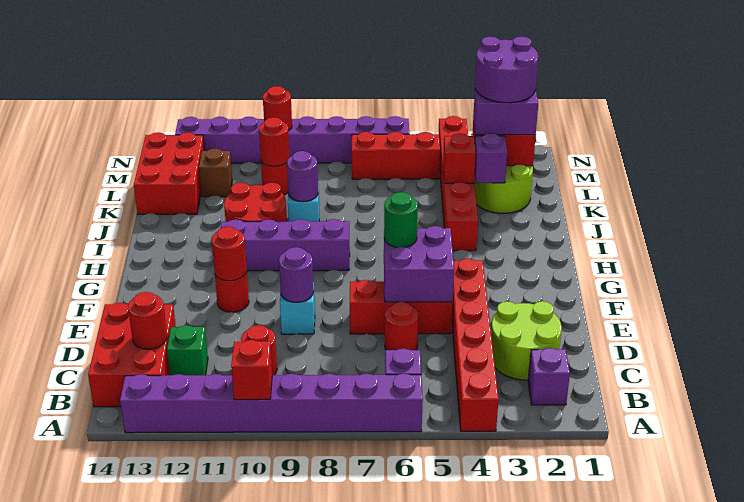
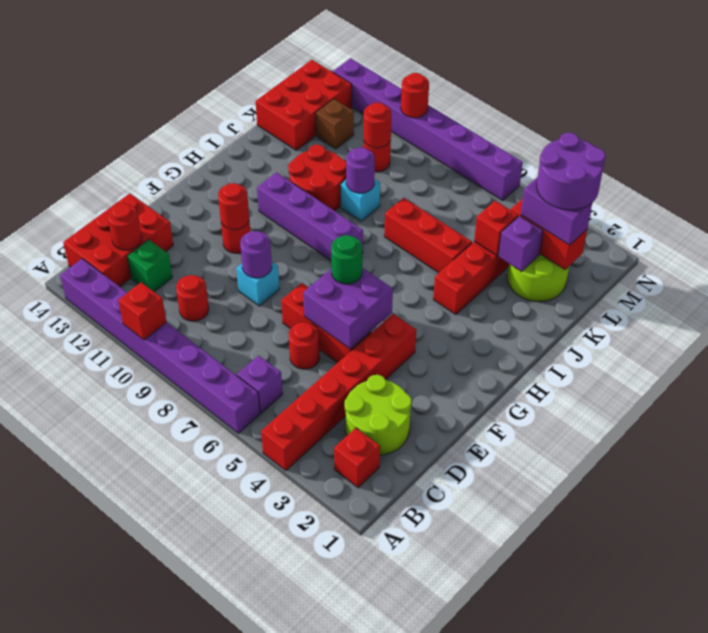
purple brick B2 level 1 -> red brick B2 level 1
red brick M5:M7 level 1 -> red brick J5:J7 level 1

